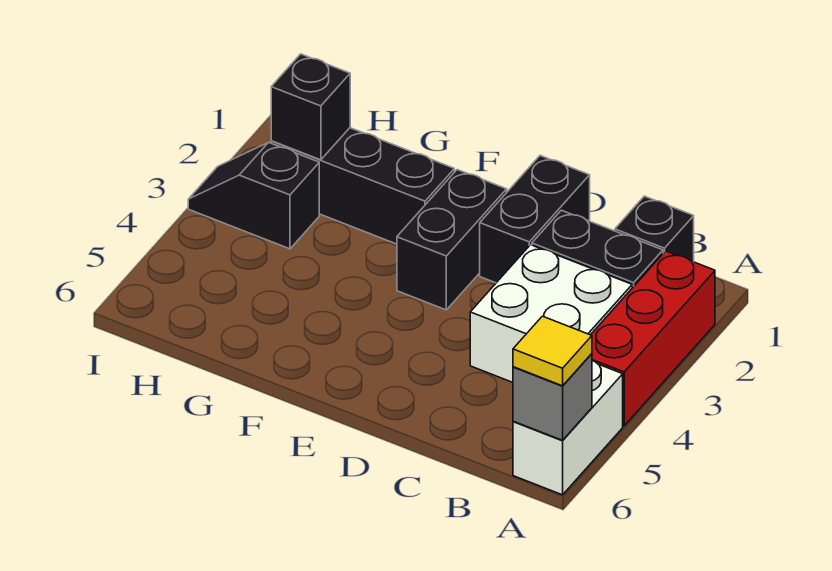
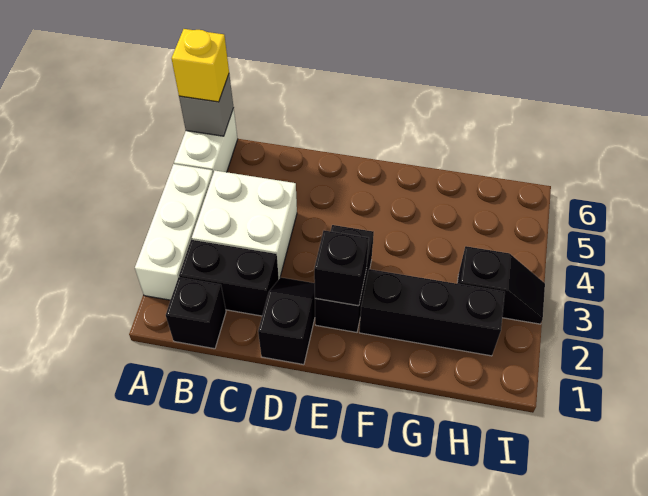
red brick A2:A4 level 1 -> white brick A2:A4 level 1
yellow tile A6 level 3 -> yellow brick A6 level 3
black brick D1:D2 level 1 -> black slope D1:D2 level 1 top 1
black brick H2 level 2 -> black brick E2 level 2

